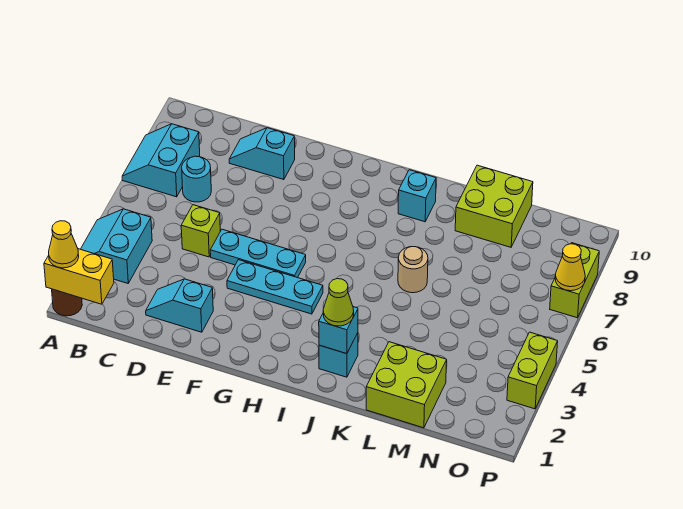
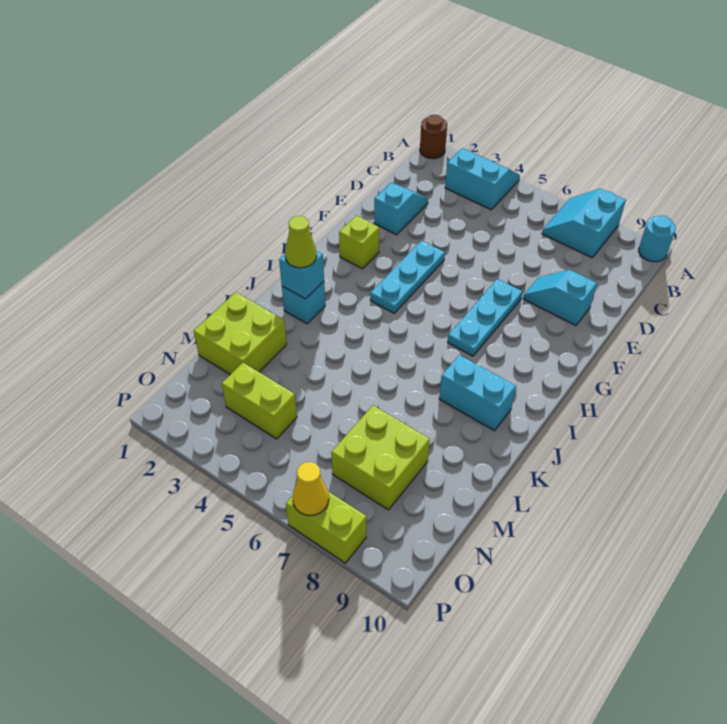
yellow brick A1:B1 level 2 -> none
yellow cone A1 level 3 -> none
cyan slope A7:B8 level 1 top B -> cyan slope A7:B8 level 1 top 8
cyan round brick C7 level 1 -> cyan round brick A10 level 1
lime brick D5 level 1 -> lime brick G2 level 1
cyan slope D9:E9 level 1 top E -> cyan slope E8:E9 level 1 top 9
cyan plate E5:G5 level 1 -> cyan plate F7:H7 level 1
cyan brick J9 level 1 -> cyan brick J8:J9 level 1
tan round brick K6 level 1 -> none
lime brick L9:M10 level 1 -> lime brick M7:N8 level 1
lime brick P3:P4 level 1 -> lime brick N3:N4 level 1

